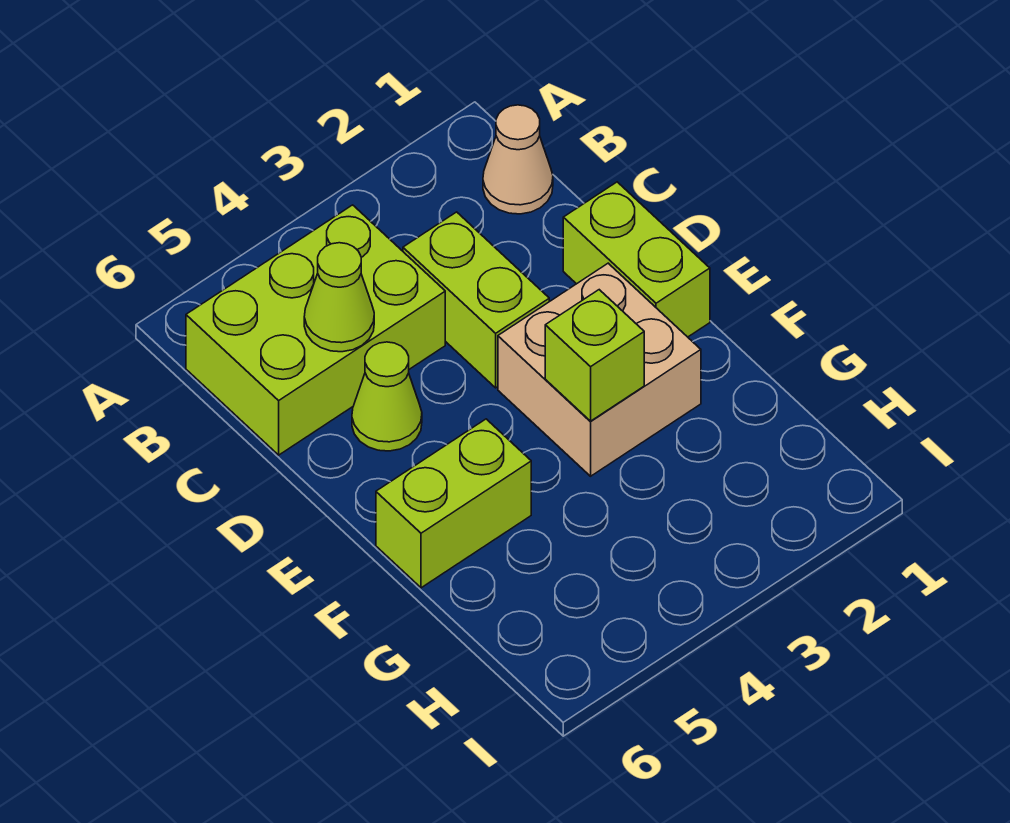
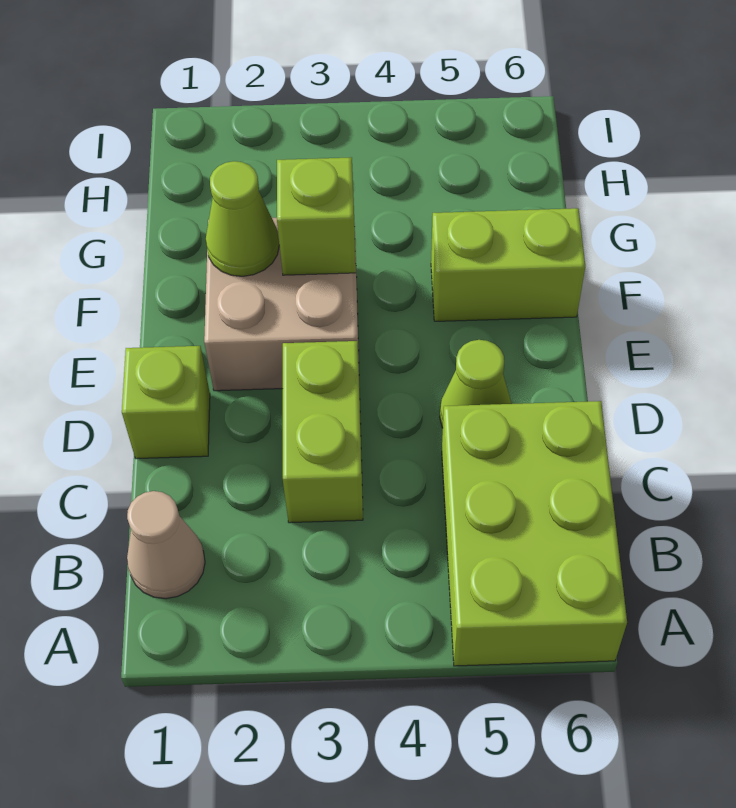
lime brick B4:C6 level 1 -> lime brick A5:C6 level 1
lime cone C5 level 2 -> lime cone F2 level 2
lime brick D1:E1 level 1 -> lime brick D1 level 1

